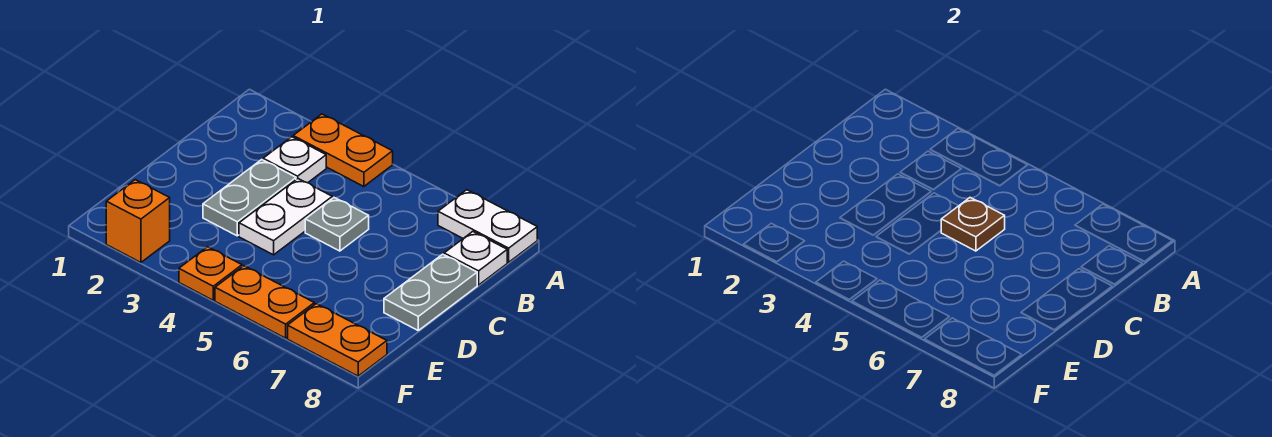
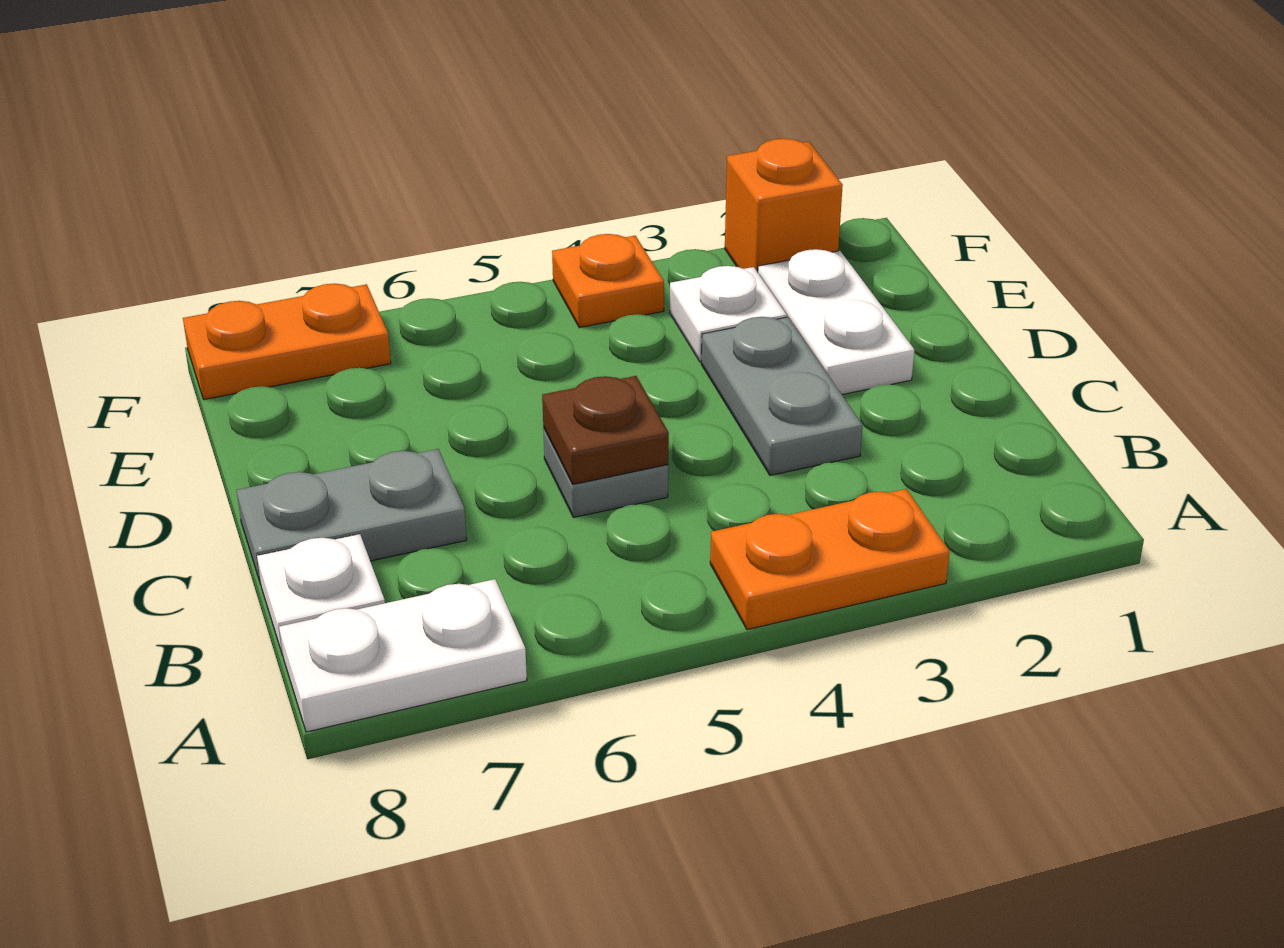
white plate B3 level 1 -> white plate E3 level 1
white plate C4:D4 level 1 -> white plate D2:E2 level 1
grey plate C8:D8 level 1 -> grey plate C7:C8 level 1
orange plate F5:F6 level 1 -> none

